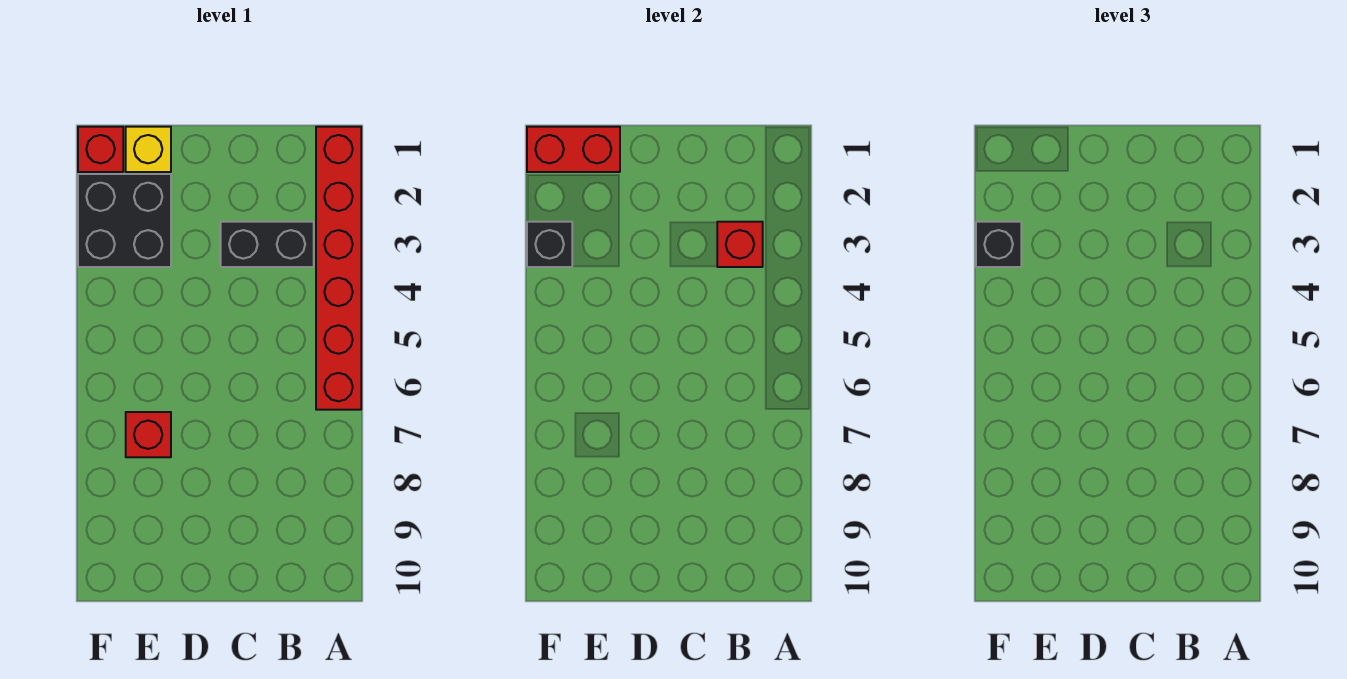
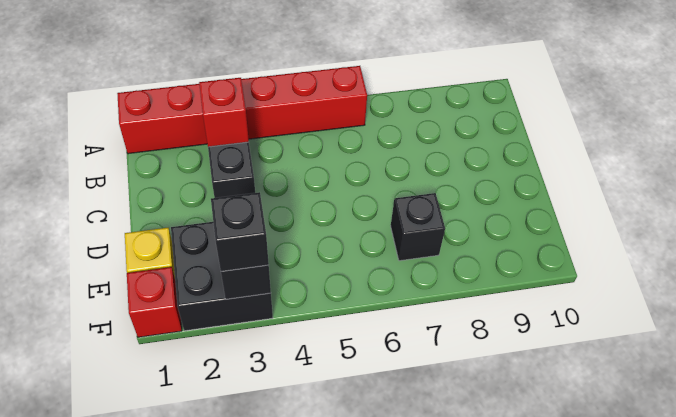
red brick E1:F1 level 2 -> none
red brick E7 level 1 -> black brick E7 level 1

